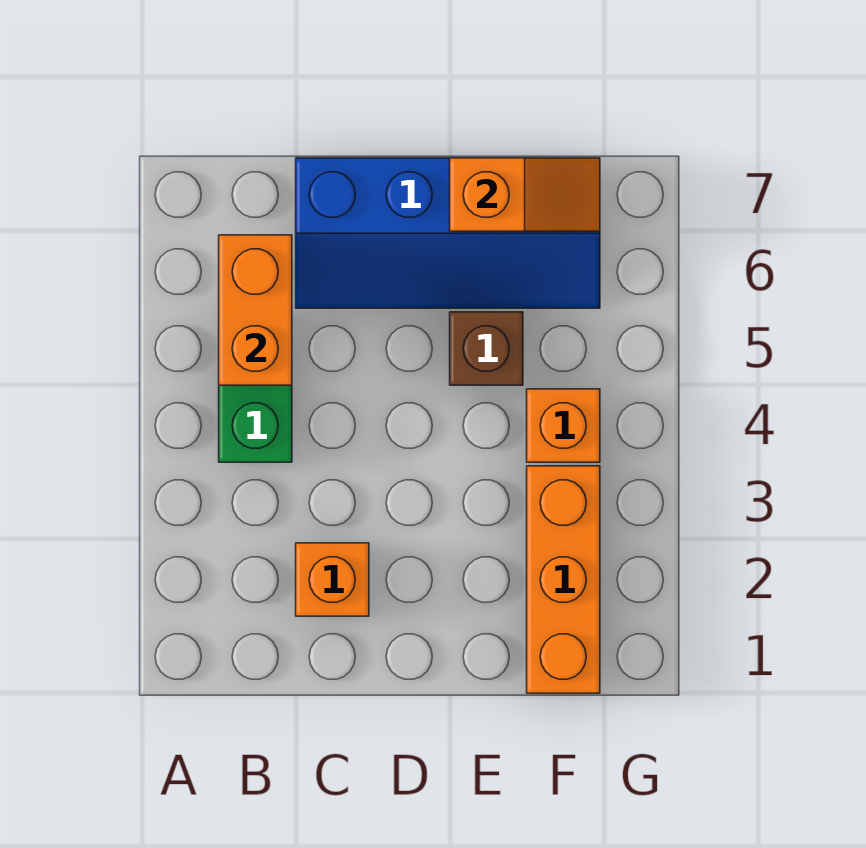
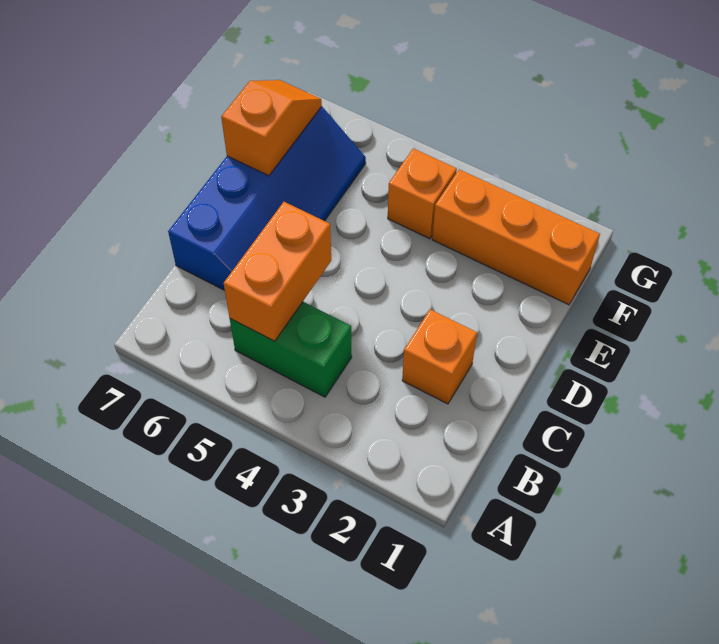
orange brick B5:B6 level 2 -> orange brick B5:C5 level 2
brown brick E5 level 1 -> none

